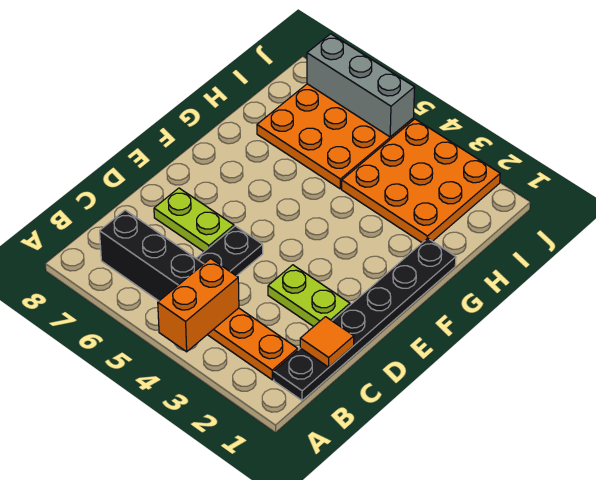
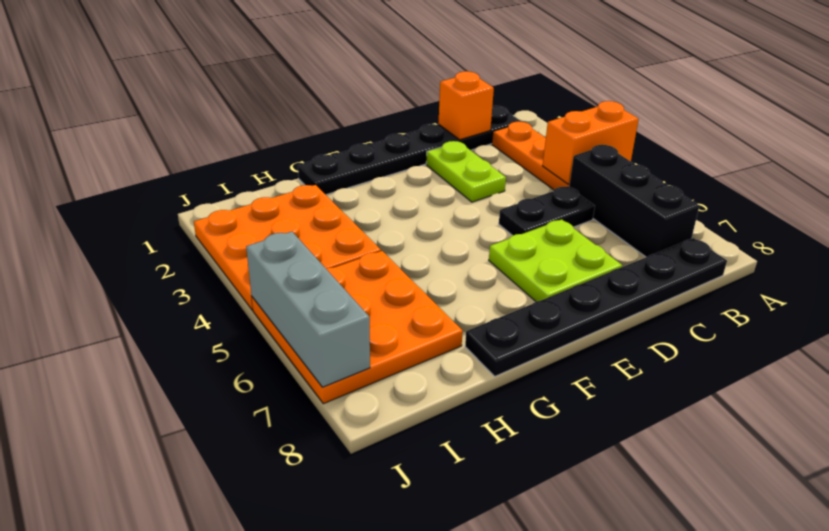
none -> black plate B8:G8 level 1
orange tile C1 level 2 -> orange brick C1 level 2
lime plate D6:D7 level 1 -> lime plate D6:E7 level 1

